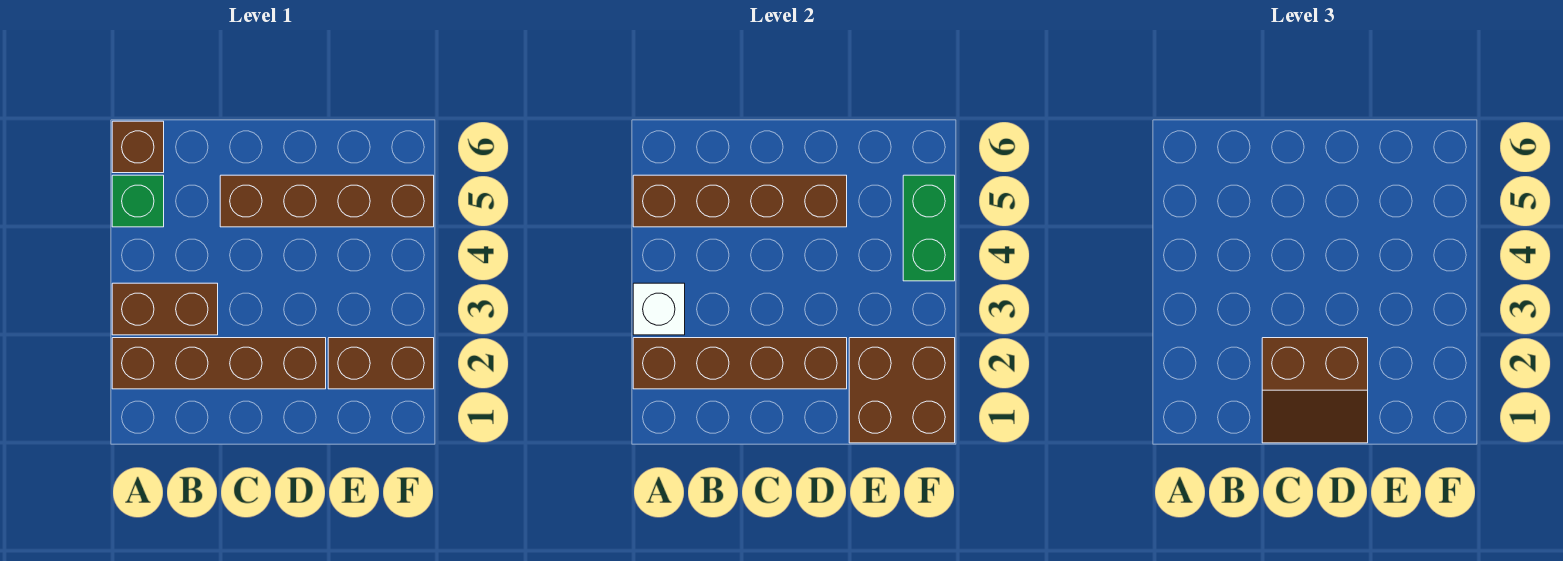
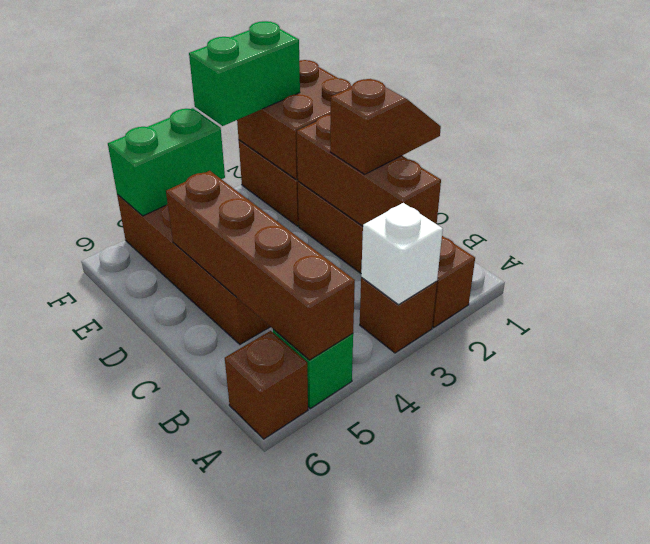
brown brick A2:D2 level 2 -> brown brick B2:D2 level 2
brown brick A3:B3 level 1 -> brown brick A3 level 1
brown slope C1:D2 level 3 top 2 -> brown slope C1:C2 level 3 top 2
none -> green brick F2:F3 level 3

